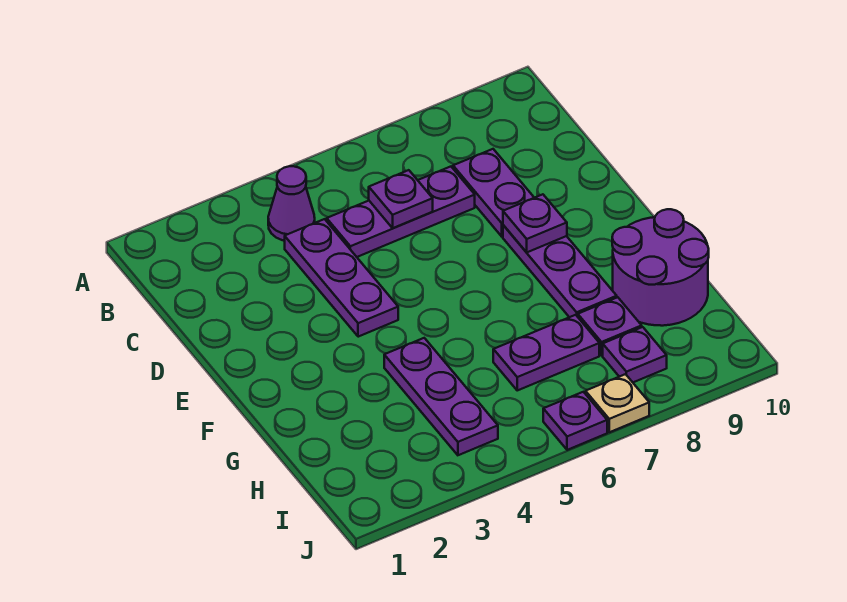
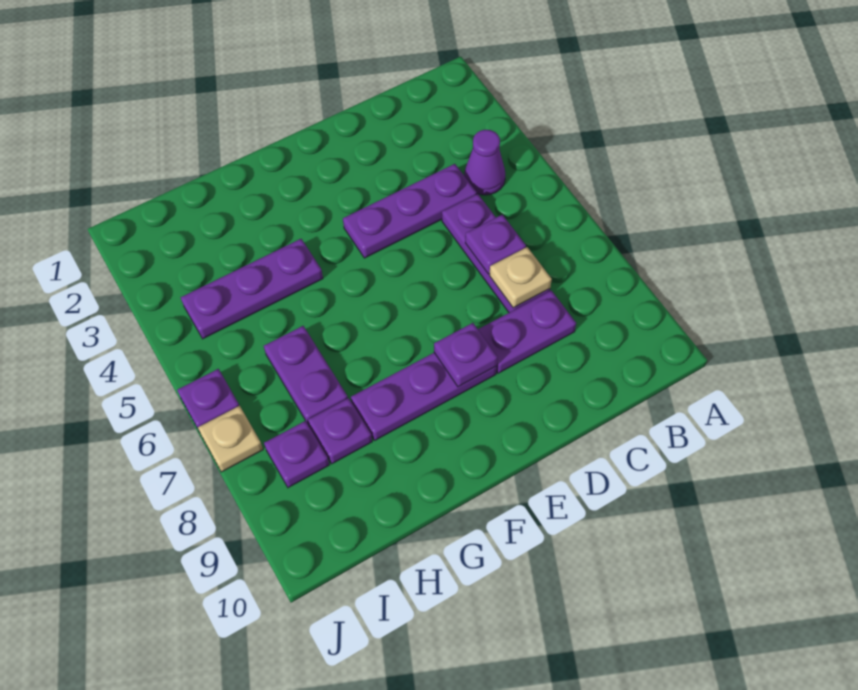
none -> tan plate C7 level 2
purple round brick G9:H10 level 1 -> none

